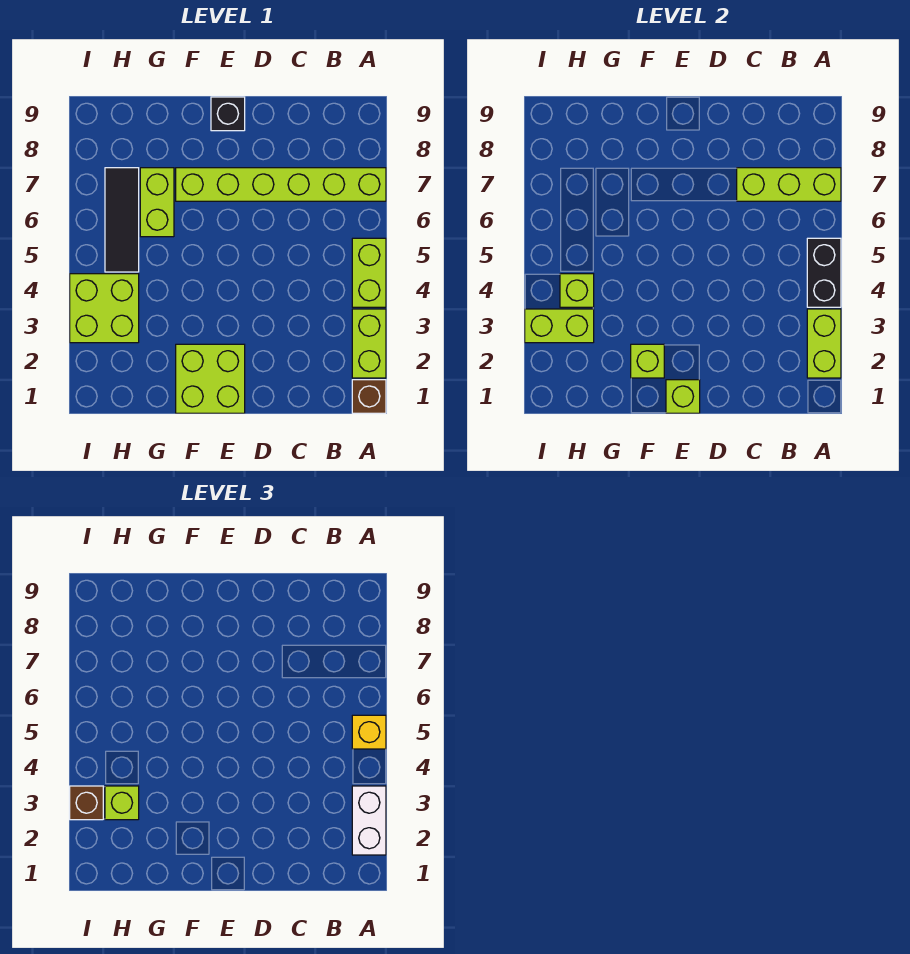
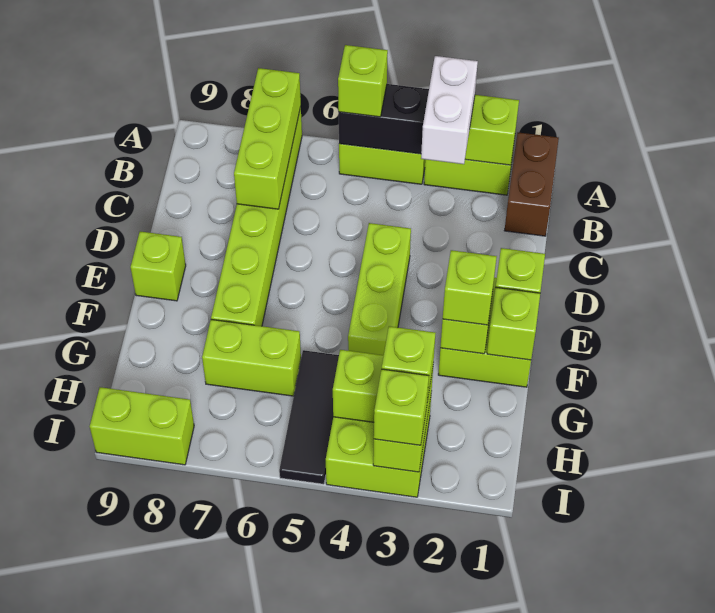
brown brick A1 level 1 -> brown brick A1:B1 level 1
white brick A2:A3 level 3 -> white brick A3:B3 level 3
yellow brick A5 level 3 -> lime brick A5 level 3
none -> lime brick D4:F4 level 1
black brick E9 level 1 -> lime brick E9 level 1
none -> lime brick F1 level 2
none -> lime brick F2 level 3
black tile H5:H7 level 1 -> black tile G5:I5 level 1
brown brick I3 level 3 -> lime brick I3 level 3
none -> lime brick I8:I9 level 1

